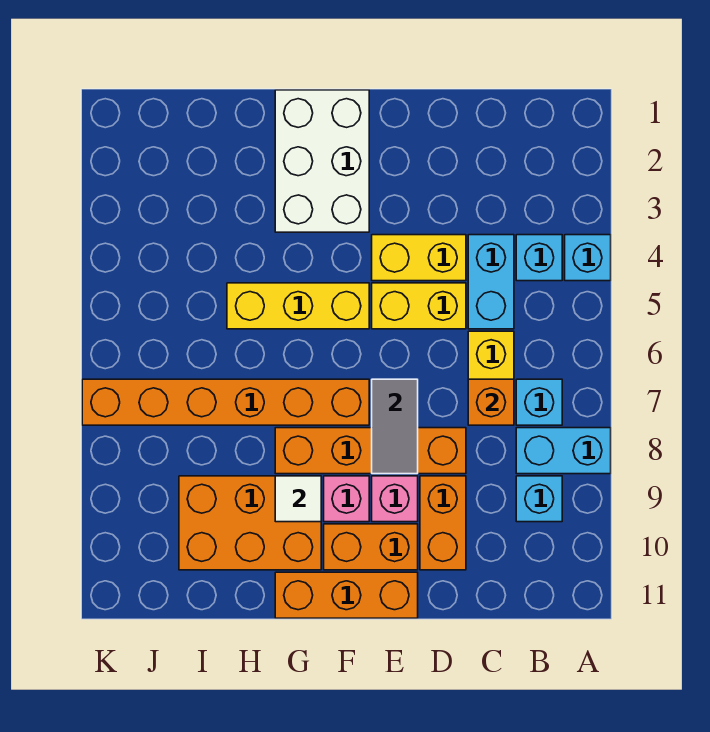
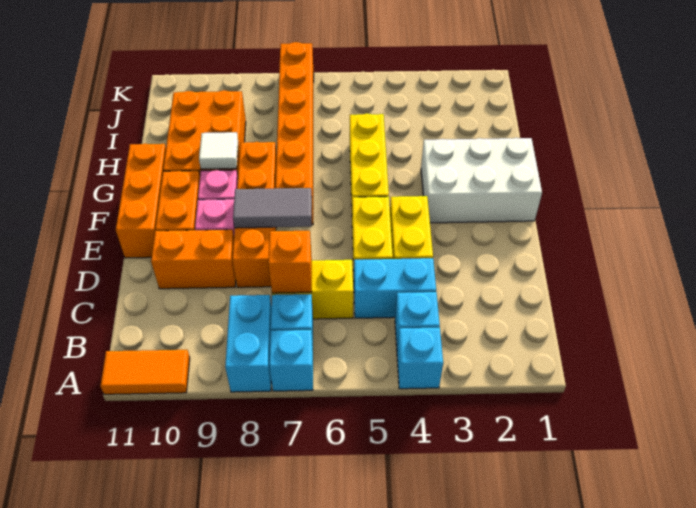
none -> orange tile A10:A11 level 1
cyan brick B9 level 1 -> cyan brick A7 level 1

